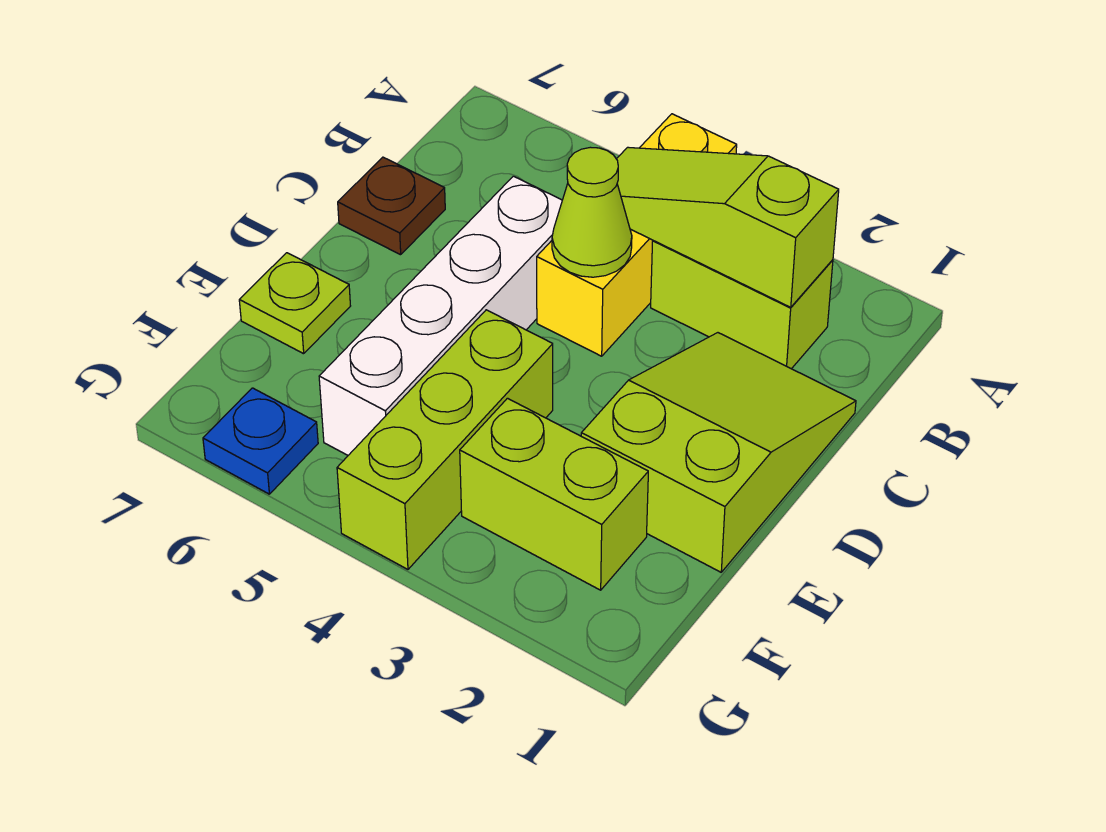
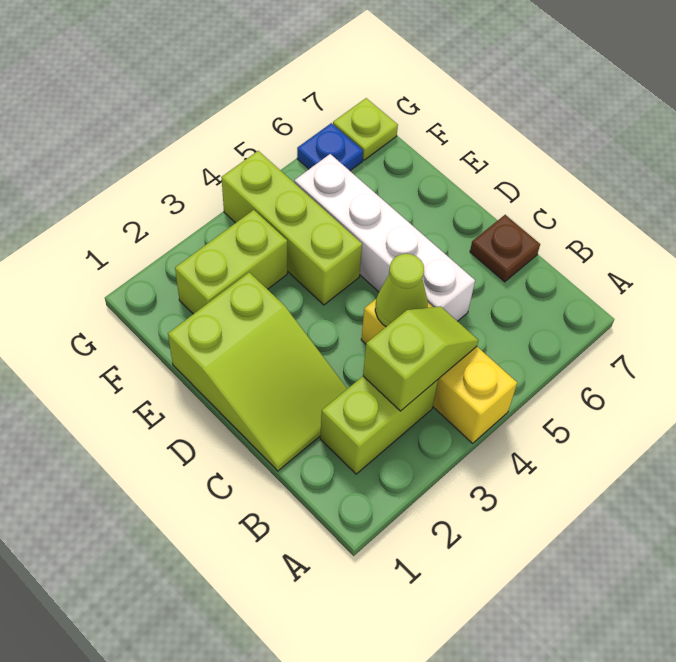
lime slope B2:B4 level 2 top 2 -> lime slope B3:B4 level 2 top 3
lime plate E7 level 1 -> lime plate G7 level 1

